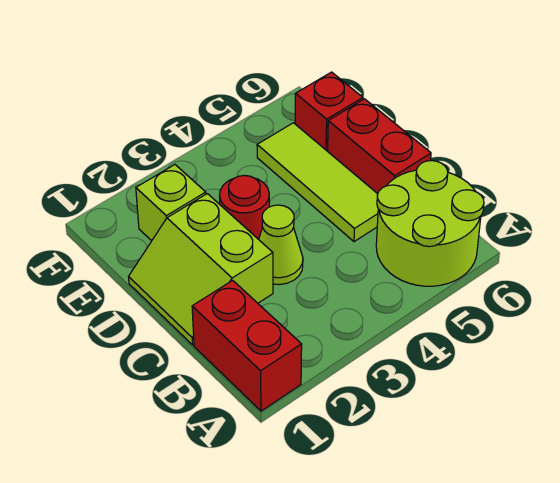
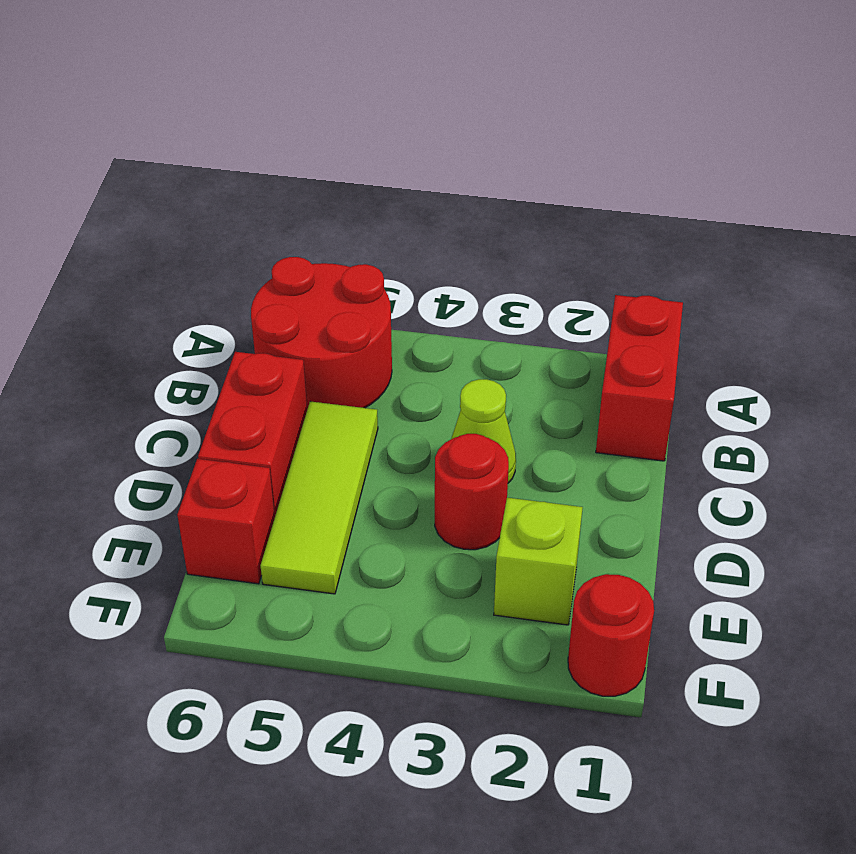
lime round brick A5:B6 level 1 -> red round brick A5:B6 level 1
lime slope C1:D2 level 1 top 2 -> none
none -> red round brick F1 level 1

